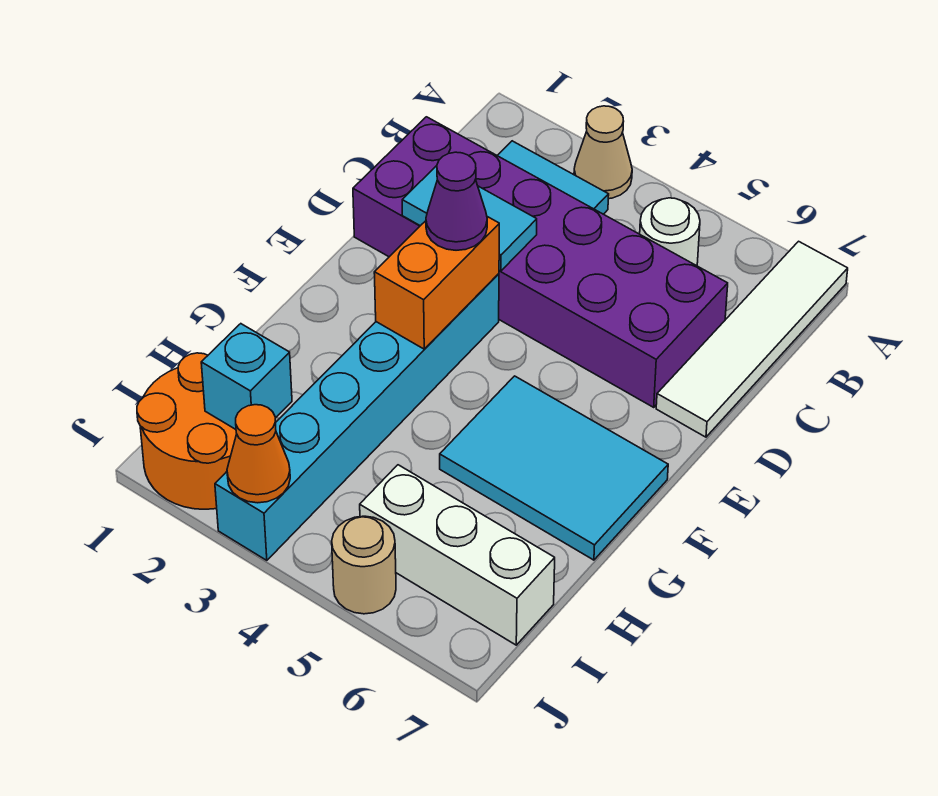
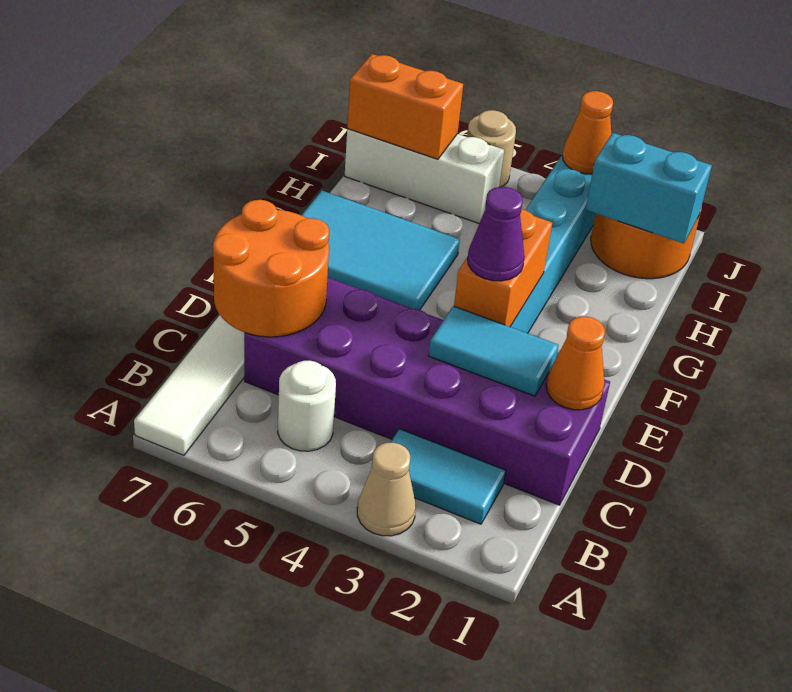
none -> orange round brick C6:D7 level 2
none -> orange cone D1 level 2
cyan brick I2 level 2 -> cyan brick I1:I2 level 2
none -> orange brick I6:I7 level 2

